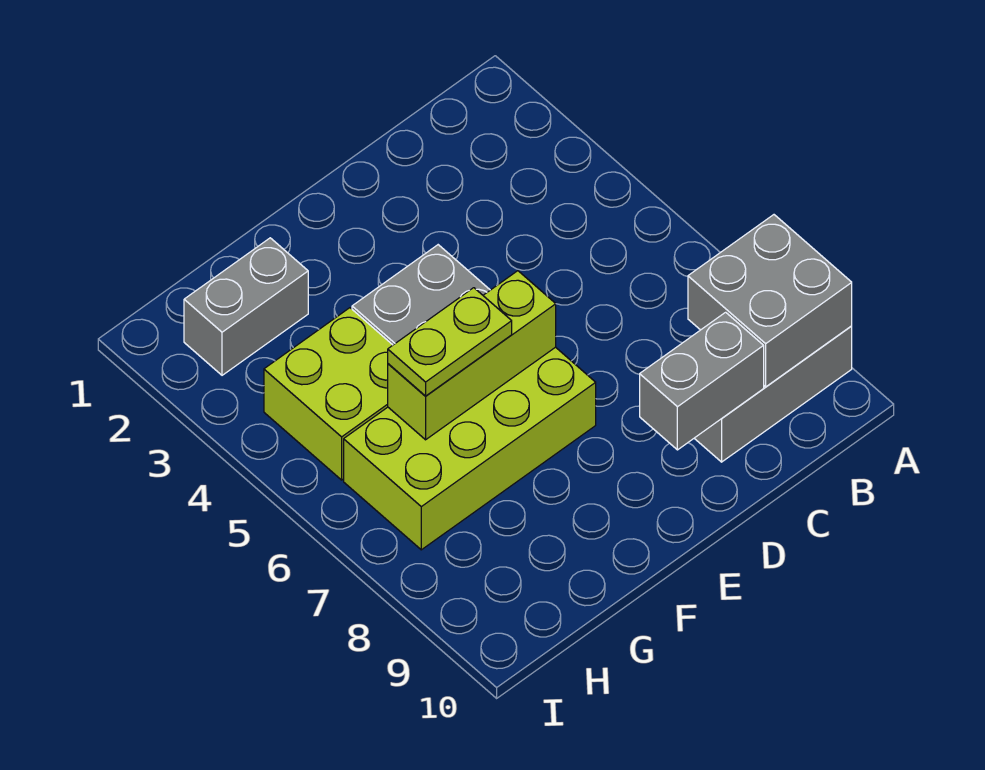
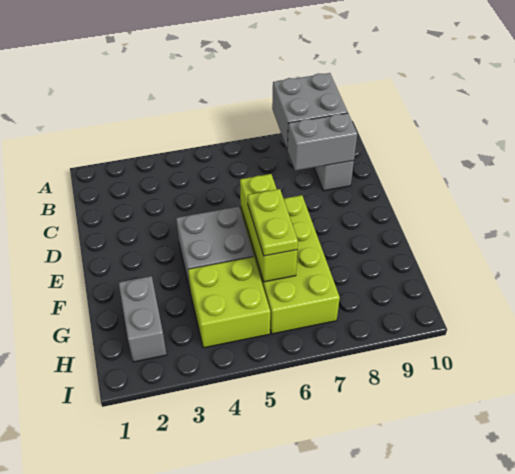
grey brick C9:D9 level 2 -> grey brick C8:C9 level 2

